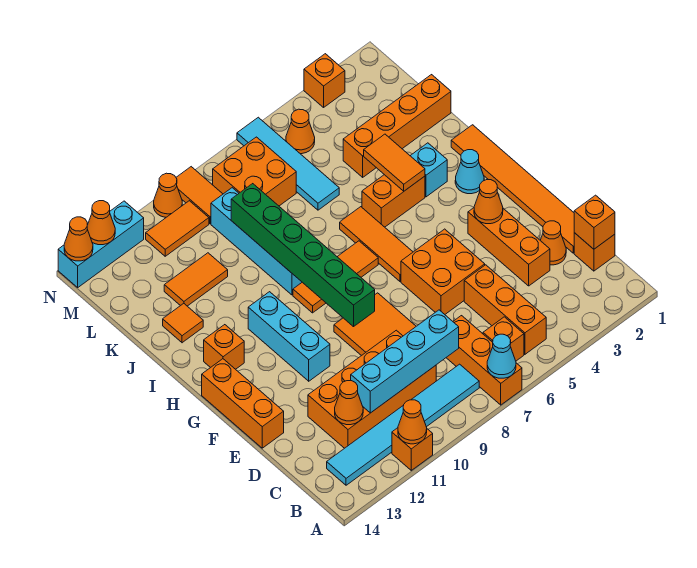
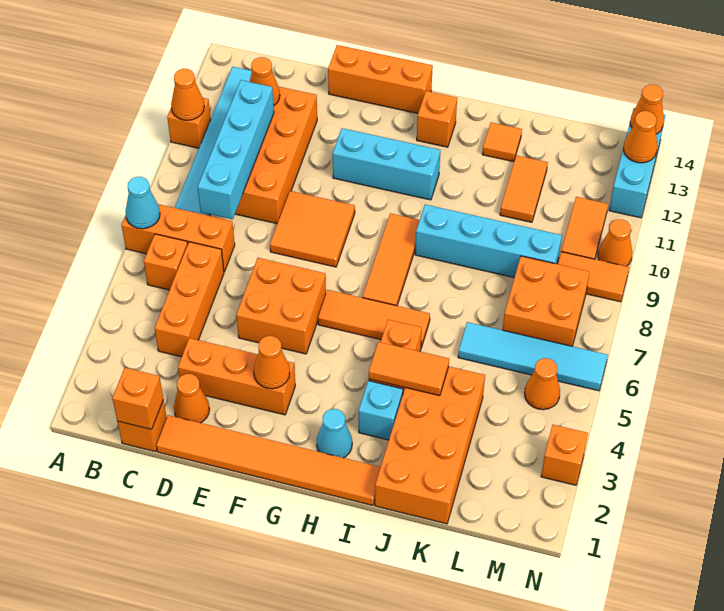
orange brick B5:D5 level 1 -> orange brick C4:C6 level 1
green brick F9:K9 level 2 -> none
orange brick K1:K4 level 1 -> orange brick J1:K4 level 1

